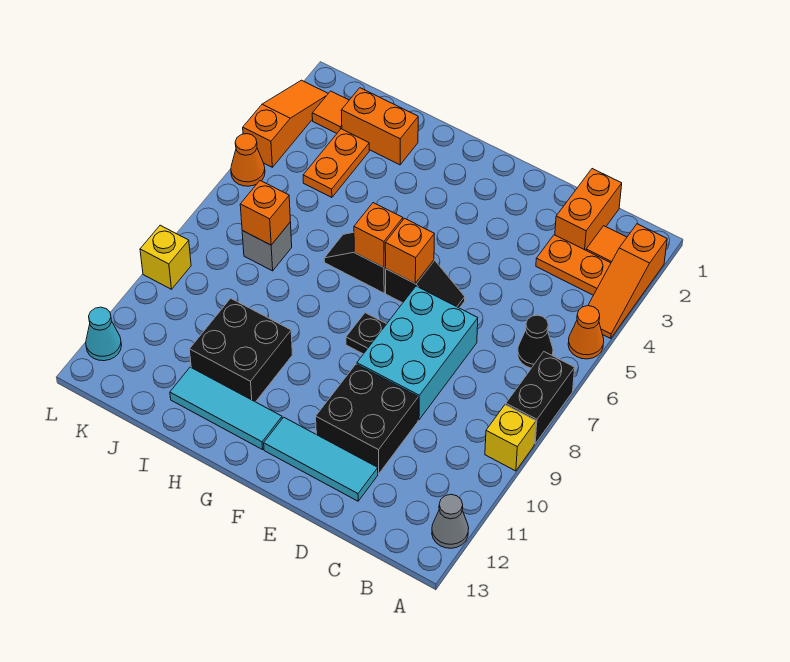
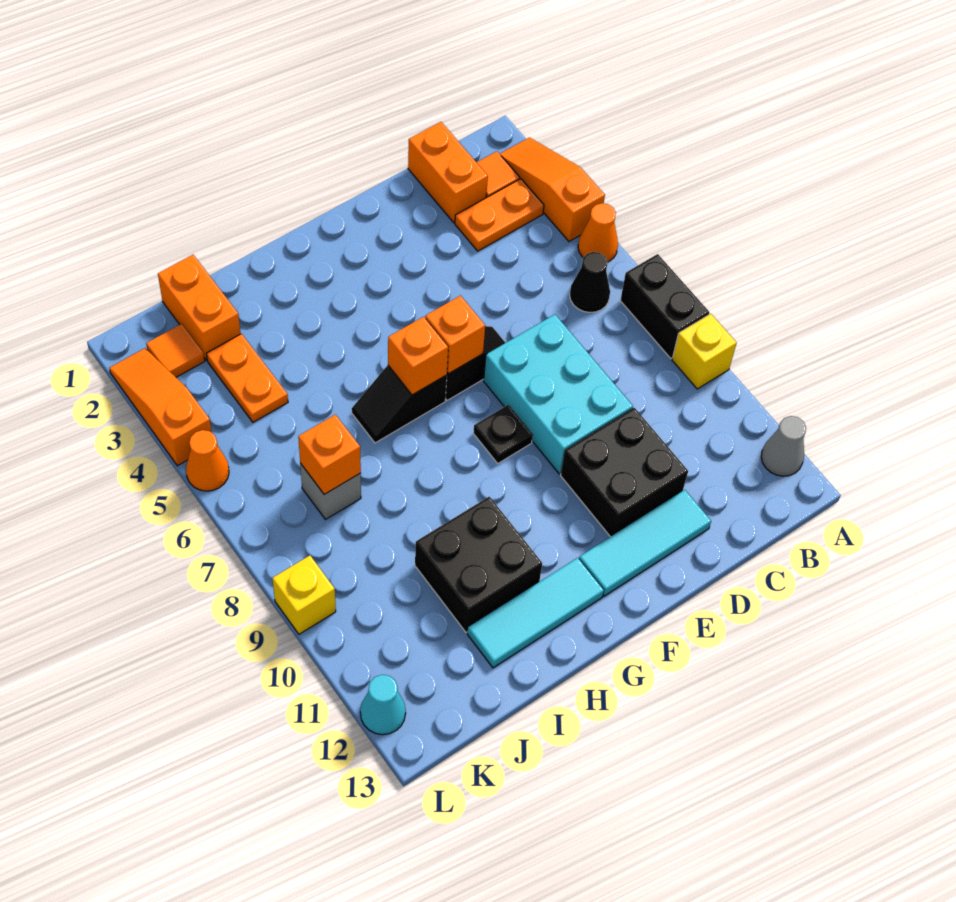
orange slope A2:A4 level 1 top 2 -> orange slope A2:A4 level 1 top 4
orange brick I2:J2 level 1 -> orange brick J1:J2 level 1

